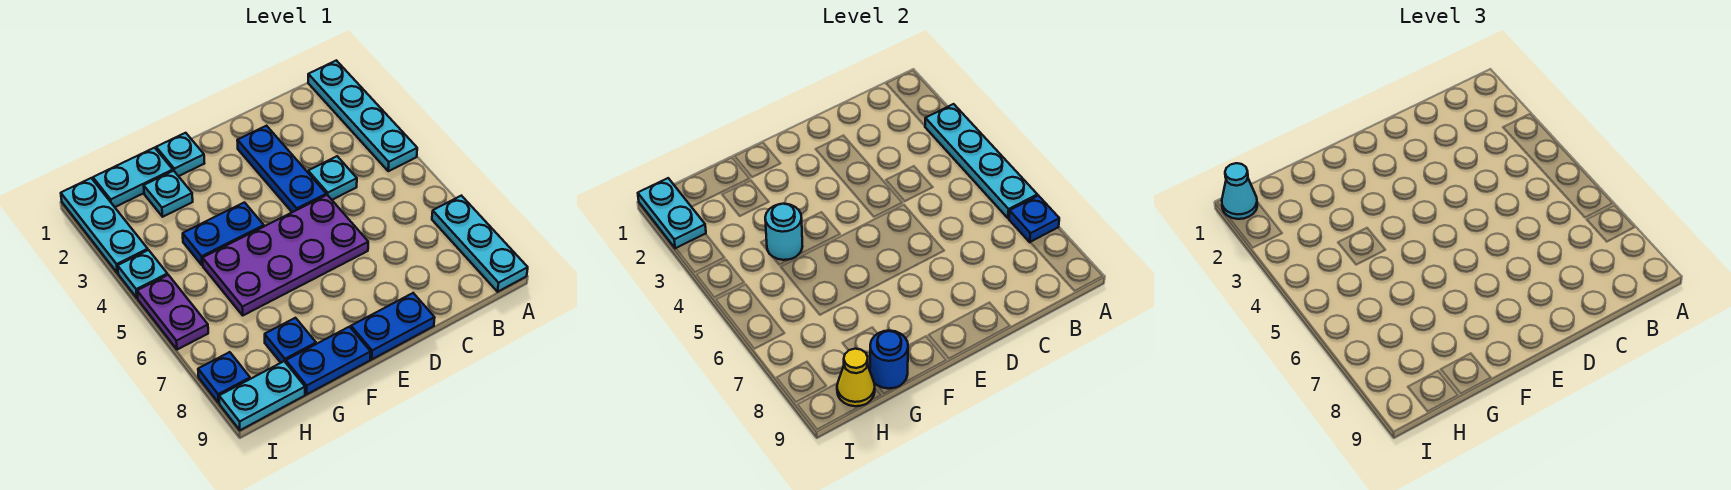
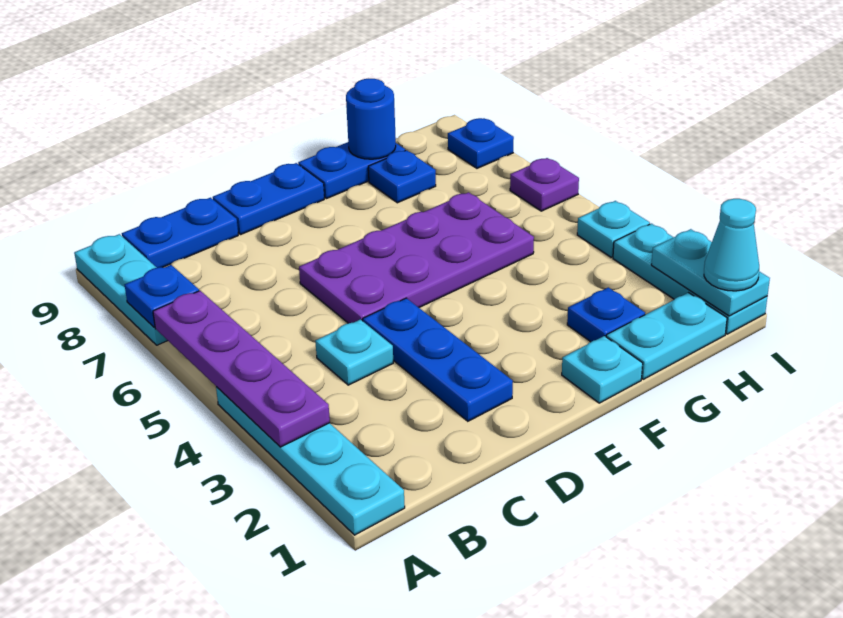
cyan plate A3:A6 level 2 -> purple plate A3:A6 level 2
blue plate F4:G4 level 1 -> blue plate B9:C9 level 1
cyan plate G2 level 1 -> blue plate G2 level 1
cyan round brick G4 level 2 -> none
cyan plate H9:I9 level 1 -> none
yellow cone H9 level 2 -> none
purple plate I5:I6 level 1 -> purple plate I6 level 1

